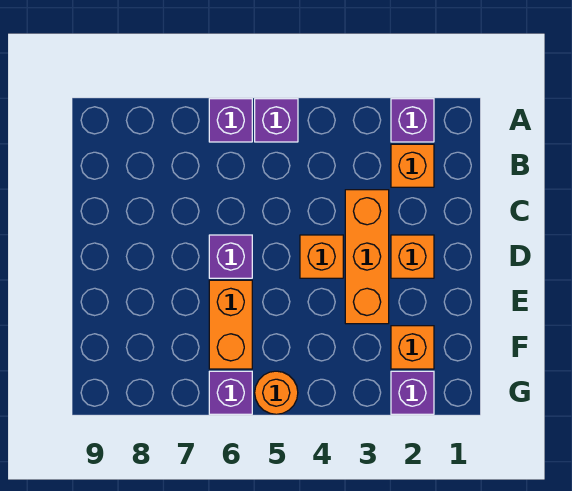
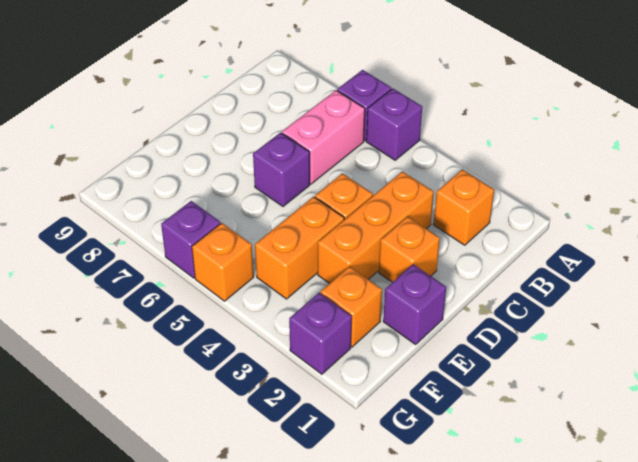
purple brick A2 level 1 -> purple brick E1 level 1
none -> pink brick B6:C6 level 1
orange brick E6:F6 level 1 -> orange brick E4:F4 level 1
orange round brick G5 level 1 -> orange brick G5 level 1

